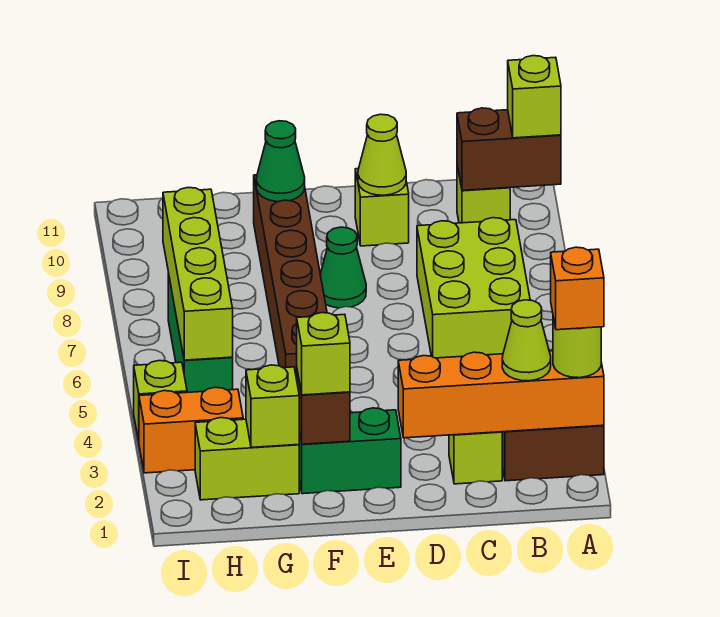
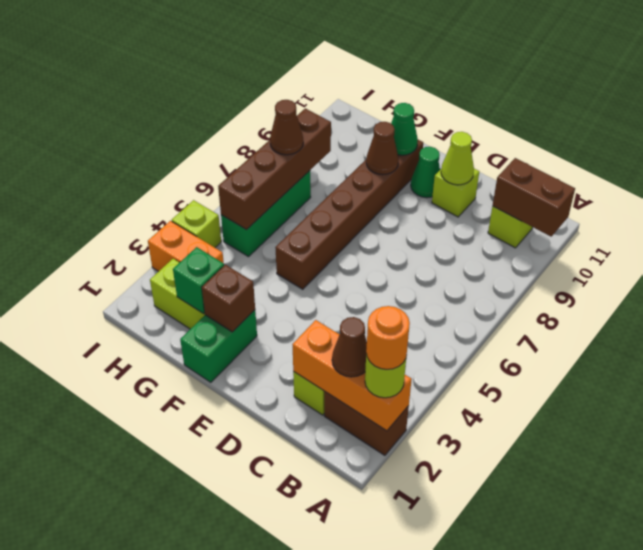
orange brick A2:D2 level 2 -> orange brick A2:C2 level 2
orange brick A2 level 4 -> orange round brick A2 level 4
lime brick A10 level 3 -> none
lime cone B2 level 3 -> brown cone B2 level 3
lime brick B6:C8 level 1 -> none
green brick E2:F2 level 1 -> green brick F1:F2 level 1
green cone E8 level 1 -> green cone E10 level 1
lime brick F2 level 3 -> none
none -> brown cone F9 level 2
lime brick G2 level 2 -> green brick G2 level 2
lime brick H5:H8 level 2 -> brown brick H5:H8 level 2
none -> brown cone H7 level 3

